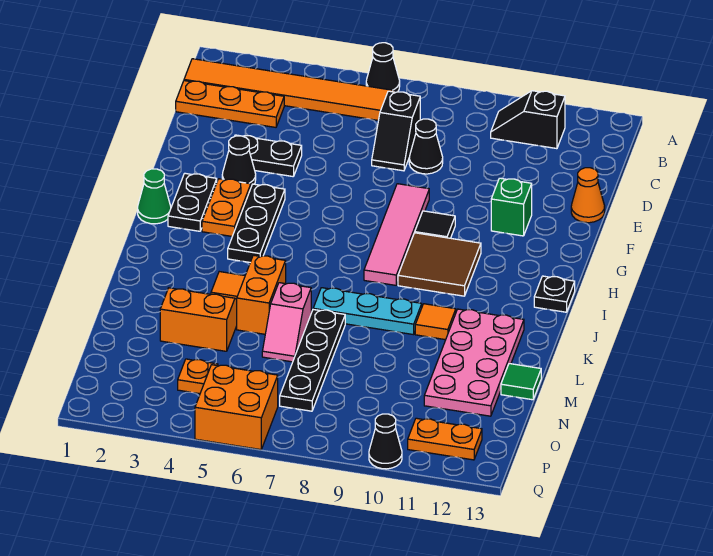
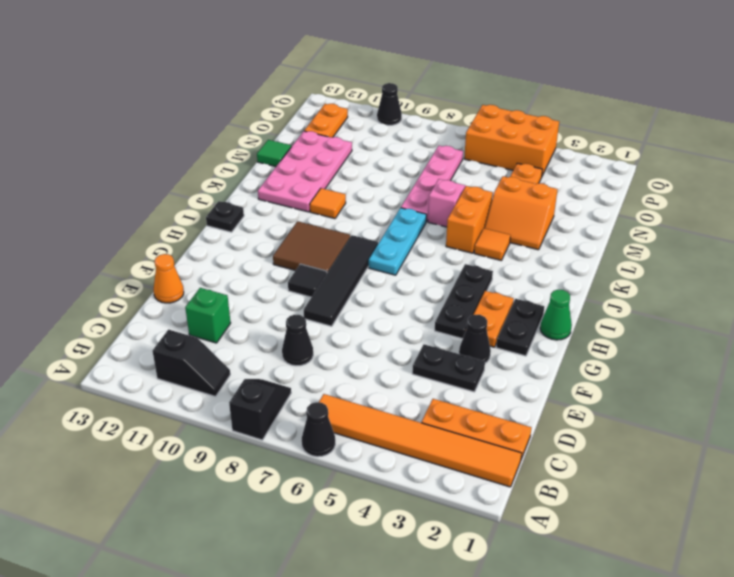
black slope C7:D7 level 1 top C -> black slope A8:B8 level 1 top A
pink tile F8:I8 level 1 -> black tile F8:I8 level 1
green brick F11 level 1 -> green brick D11 level 1
cyan plate K7:K9 level 1 -> cyan plate I7:K7 level 1
black plate L7:O7 level 1 -> pink plate L7:O7 level 1
orange brick P5:Q6 level 1 -> orange brick P4:Q6 level 1
orange plate P11:P12 level 1 -> orange plate O12:P12 level 1

